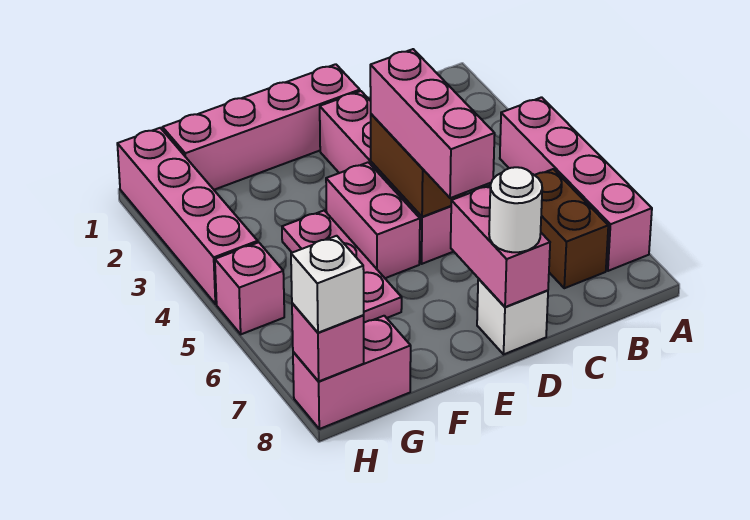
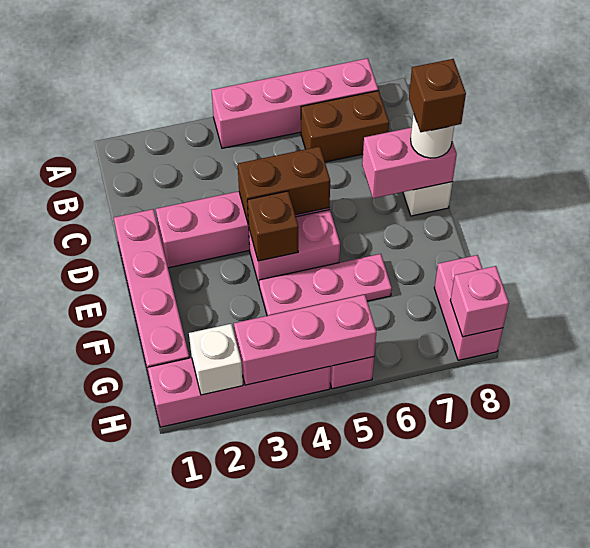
pink brick D4:D6 level 3 -> pink brick H3:H5 level 2
none -> brown brick D8 level 4
none -> brown brick E4 level 2
white brick H8 level 3 -> white brick H2 level 2

